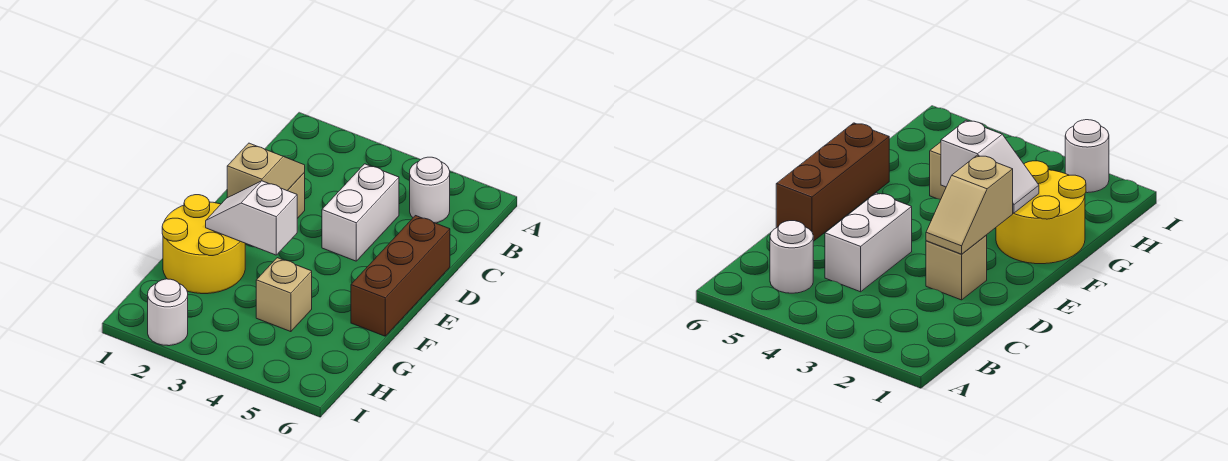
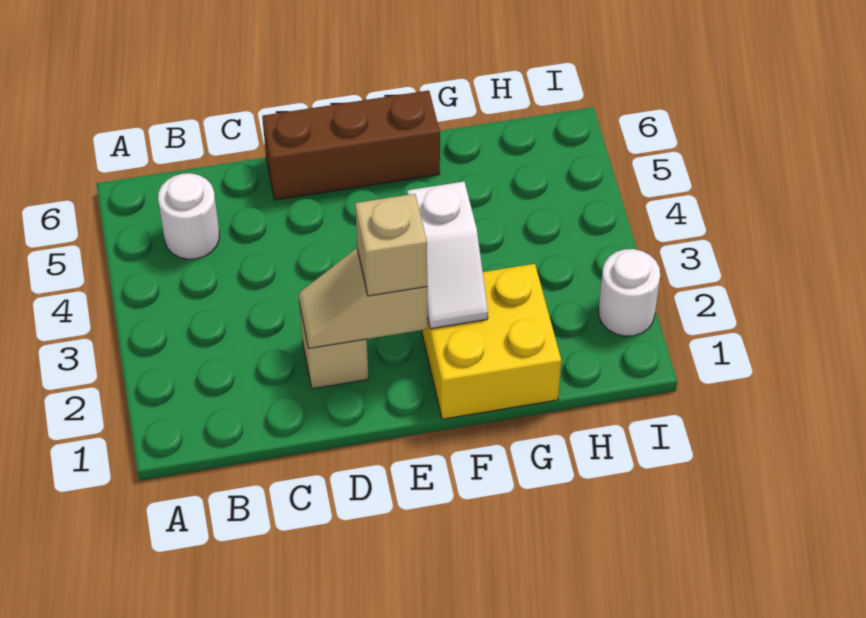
white brick C4:D4 level 1 -> none
yellow round brick F1:G2 level 1 -> yellow brick F1:G2 level 1
tan brick G4 level 1 -> tan brick E2 level 3

